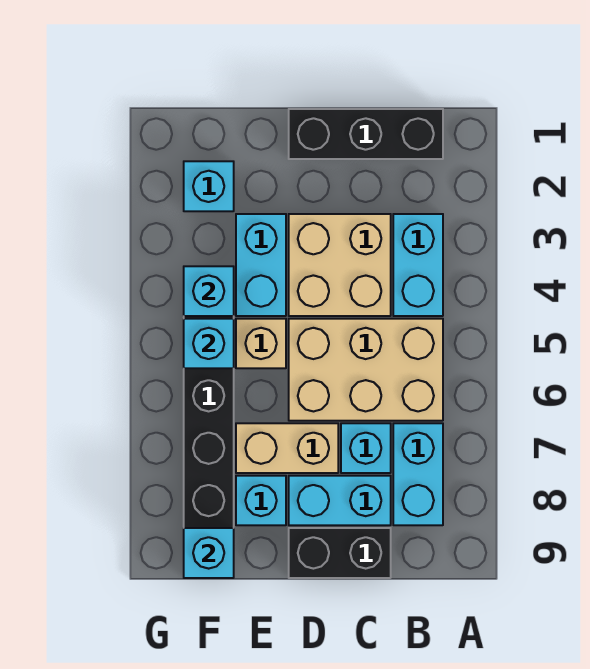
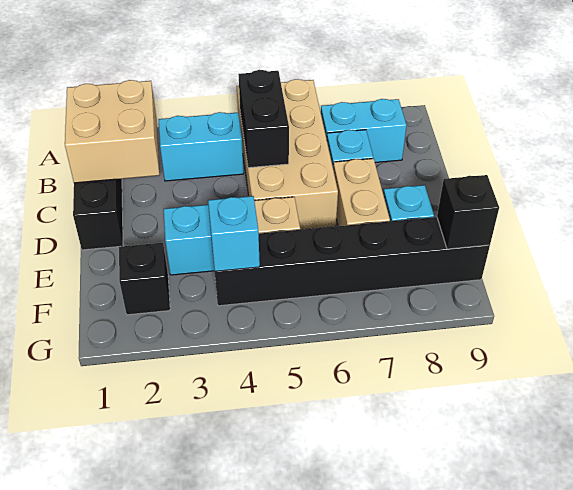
tan brick B5:D6 level 1 -> tan brick A5:D6 level 1
tan brick C3:D4 level 1 -> tan brick B1:C2 level 2
cyan brick C8:D8 level 1 -> none
black brick C9:D9 level 1 -> black brick B5:C5 level 2
cyan brick F2 level 1 -> black brick F2 level 1
cyan brick F5 level 2 -> none
cyan brick F9 level 2 -> black brick F9 level 2

